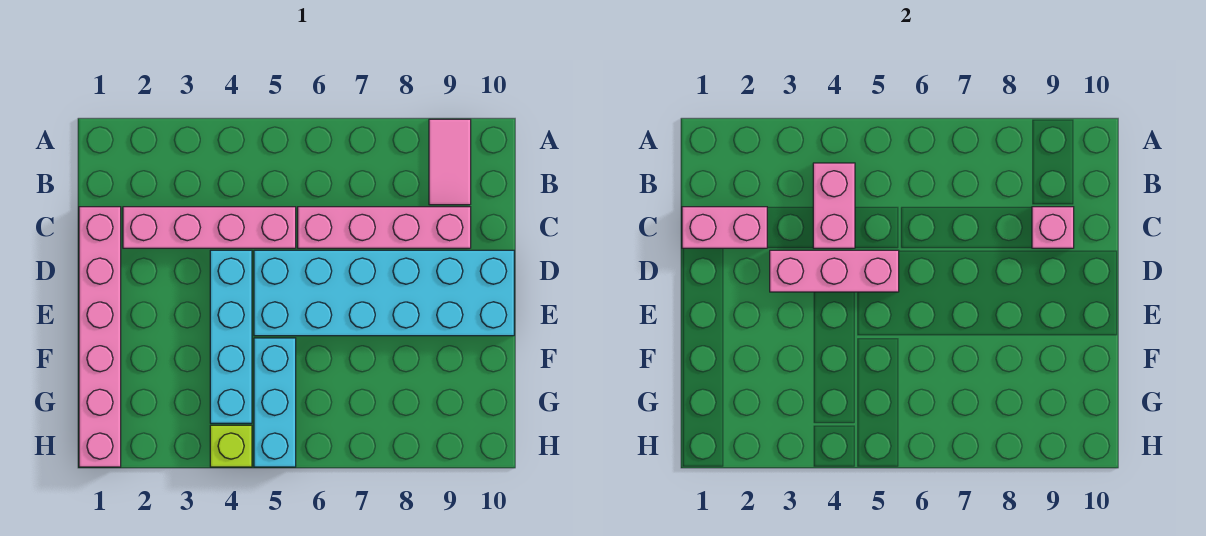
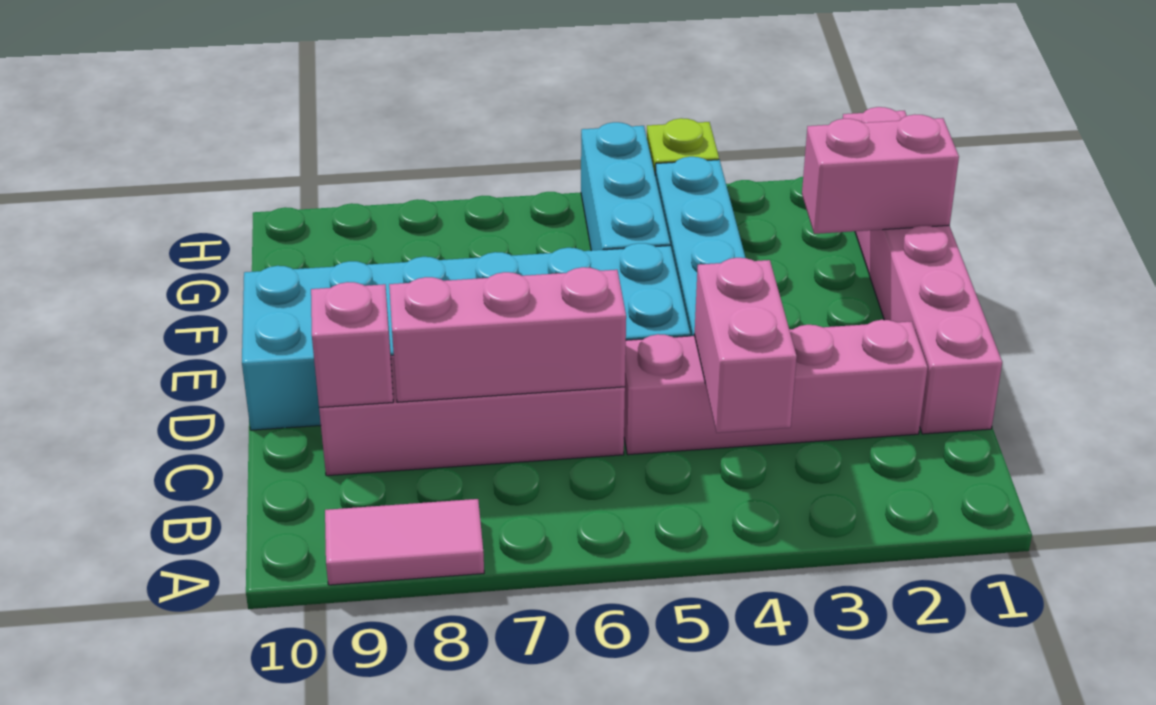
pink tile A9:B9 level 1 -> pink tile A8:A9 level 1
pink brick C1:C2 level 2 -> pink brick F1:F2 level 2
pink brick D3:D5 level 2 -> pink brick C6:C8 level 2

